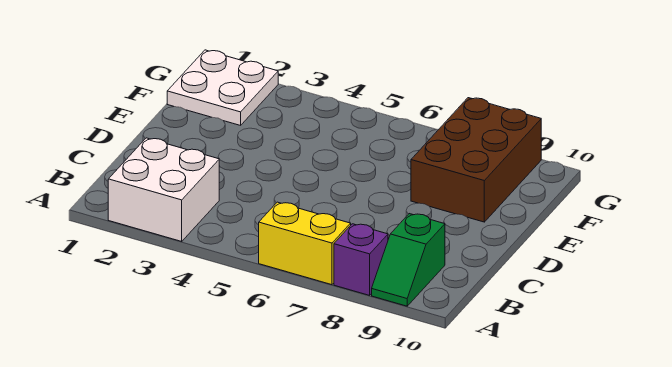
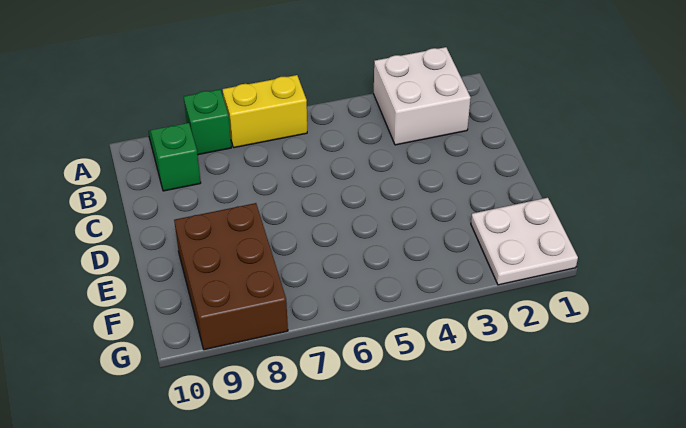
purple brick A8 level 1 -> green brick A8 level 1

